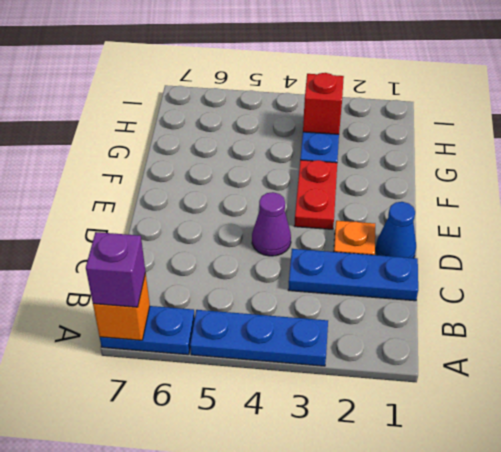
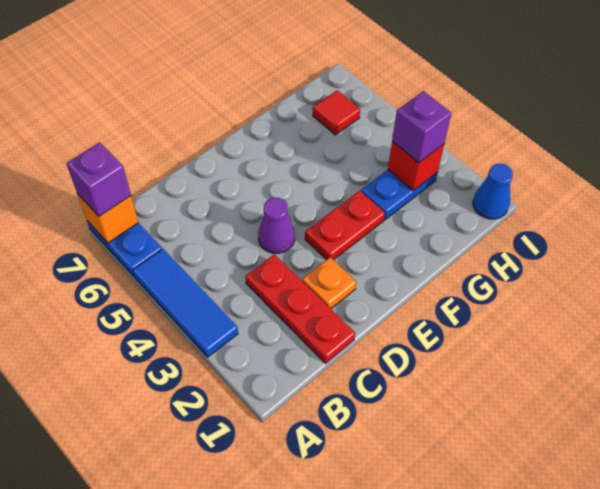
blue plate A3:A5 level 1 -> blue tile A3:A5 level 1
blue plate C1:C3 level 1 -> red plate C1:C3 level 1
blue cone D1 level 1 -> blue cone I1 level 1
none -> purple brick H3 level 3
none -> red tile H6 level 1

